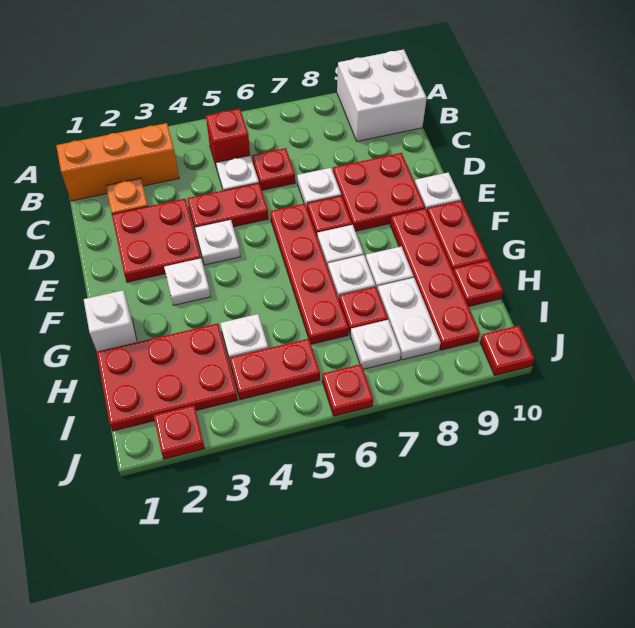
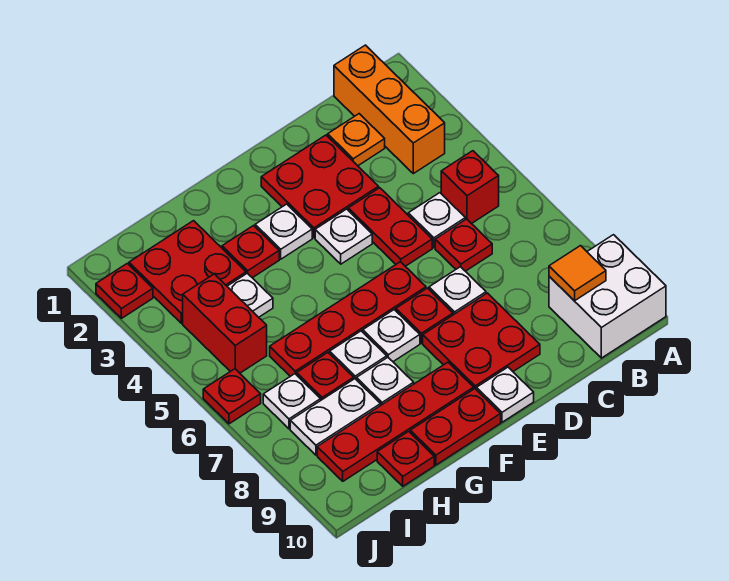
none -> orange tile B9 level 2
white brick G1 level 1 -> none
red plate H1:I3 level 1 -> red plate H2:I3 level 1
red plate I4:I5 level 1 -> red brick I4:I5 level 1
red plate J10 level 1 -> red plate G3 level 1

